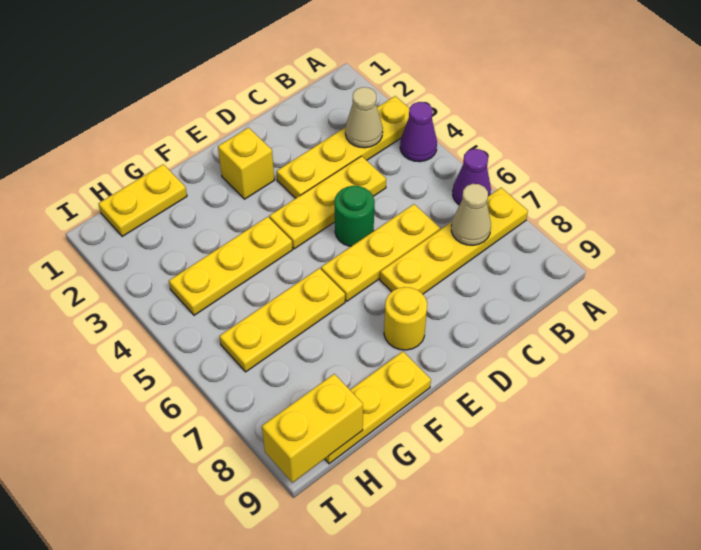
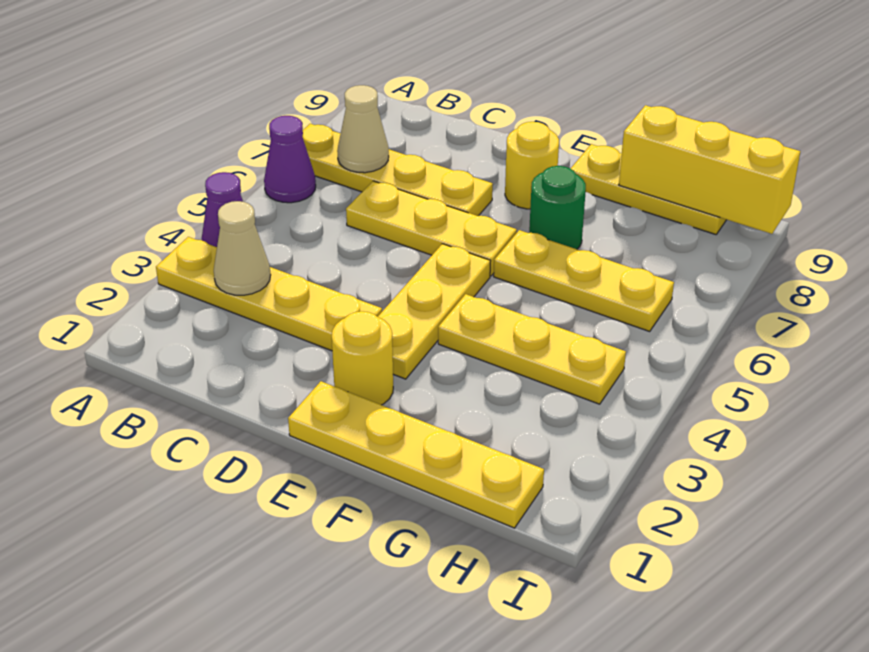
yellow plate C4:E4 level 1 -> yellow plate E3:E5 level 1
green round brick D5 level 1 -> green round brick F7 level 1
yellow brick E2 level 1 -> yellow round brick E2 level 1
yellow plate G1:H1 level 1 -> yellow plate E1:H1 level 1
yellow brick H9:I9 level 2 -> yellow brick G9:I9 level 2

